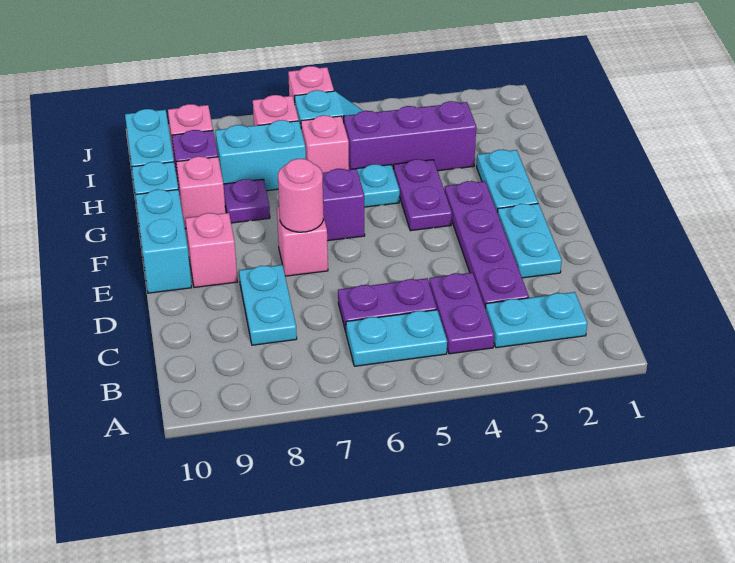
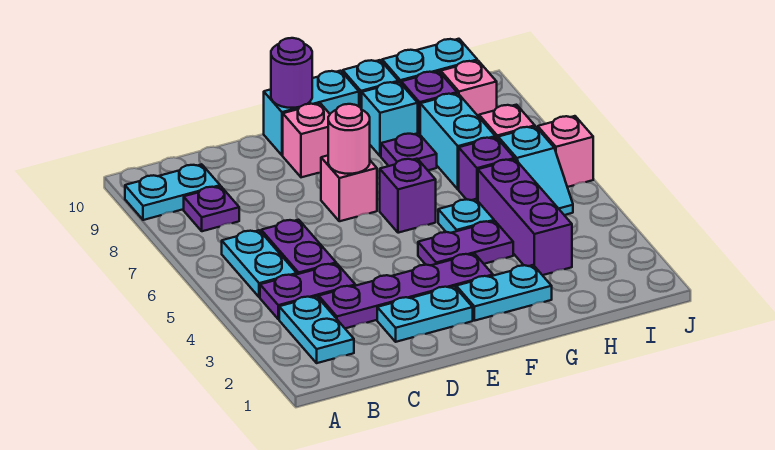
none -> purple plate B8 level 1
cyan plate C8:D8 level 1 -> cyan plate A9:B9 level 1
none -> purple round brick E10 level 2
pink brick G9 level 1 -> cyan brick G9 level 1
pink brick H6 level 1 -> purple brick H6 level 1

